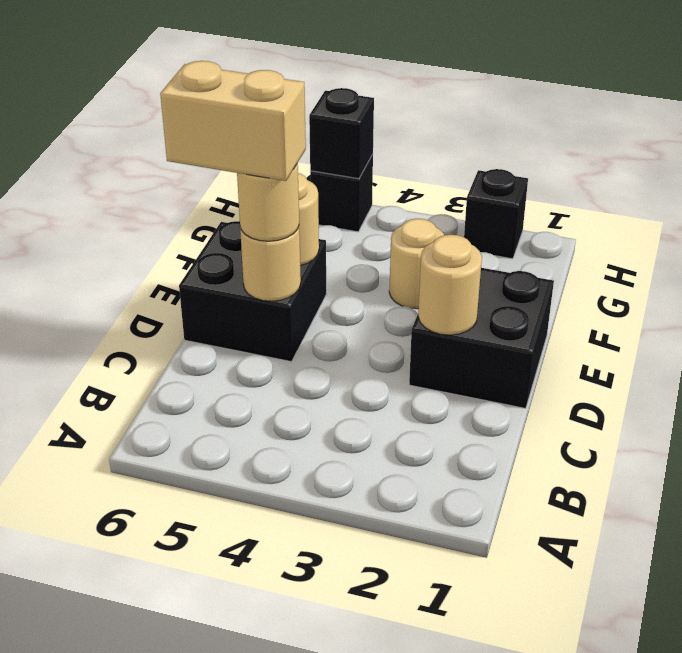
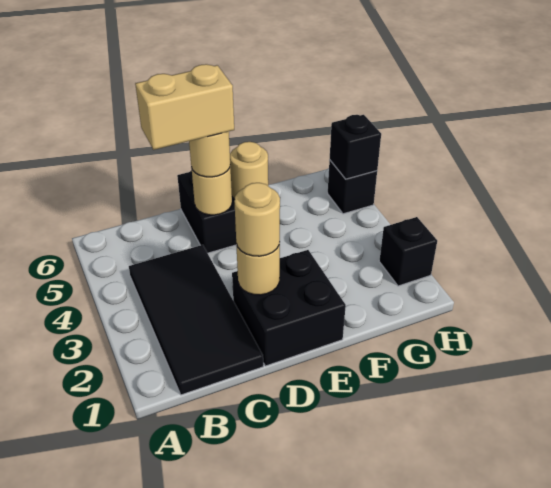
none -> black tile B1:C4 level 1
tan brick D5:D6 level 4 -> tan brick C5:D5 level 4
tan round brick F3 level 1 -> tan round brick D2 level 3

